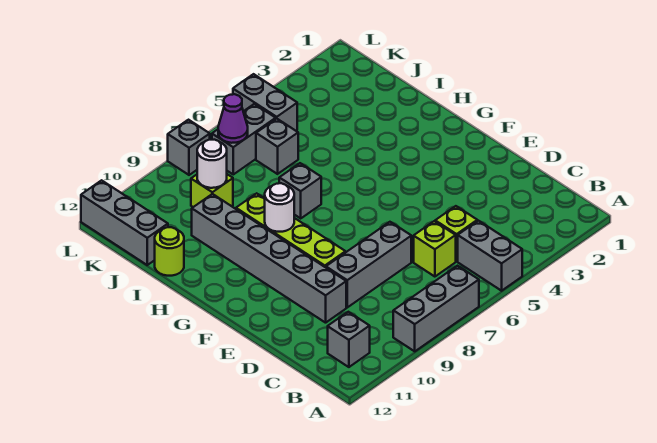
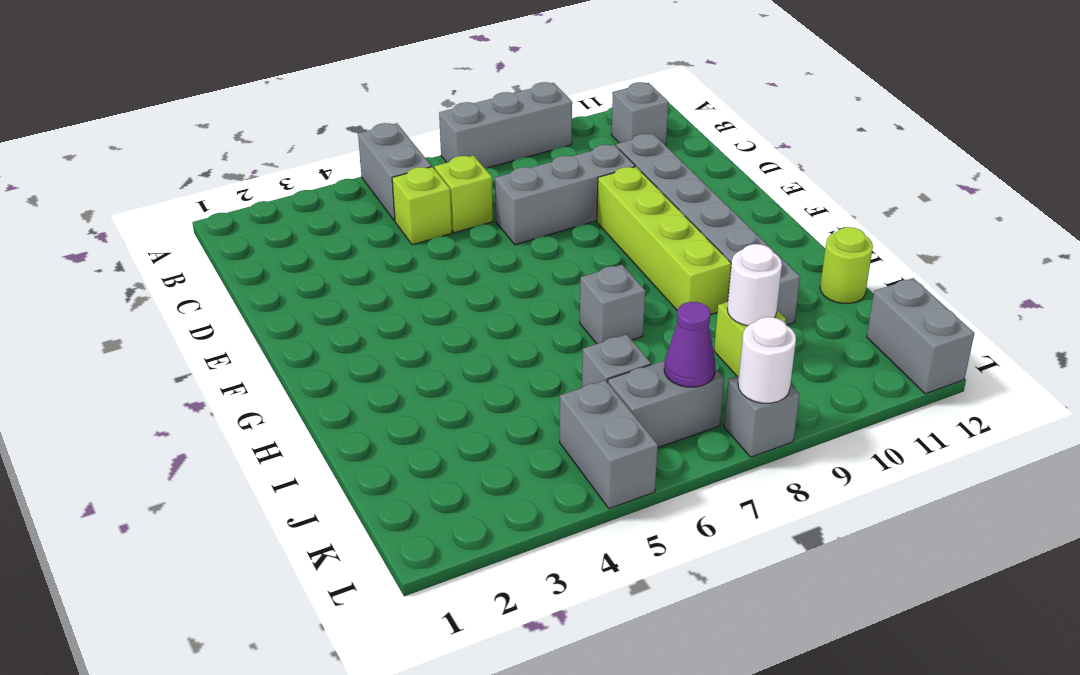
white round brick G9 level 2 -> white round brick L8 level 2
grey brick J12:L12 level 1 -> grey brick K12:L12 level 1

